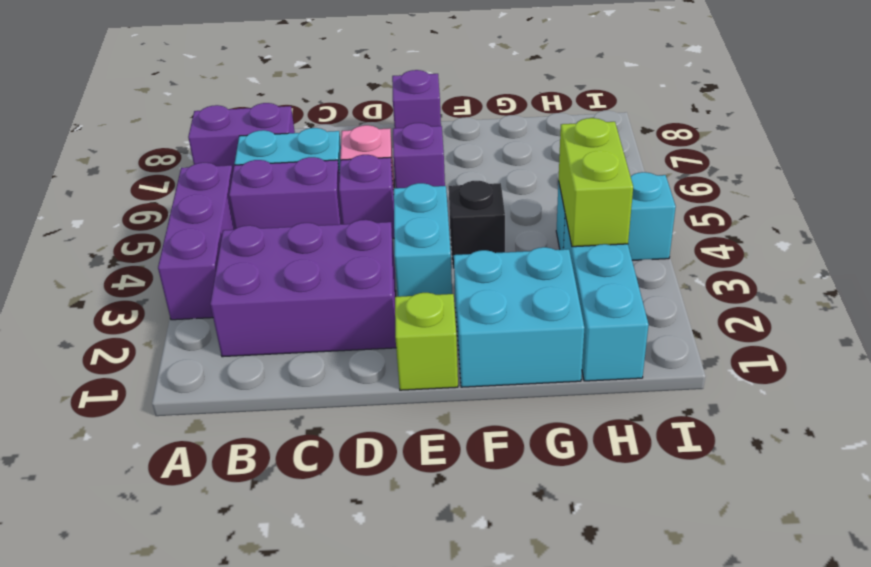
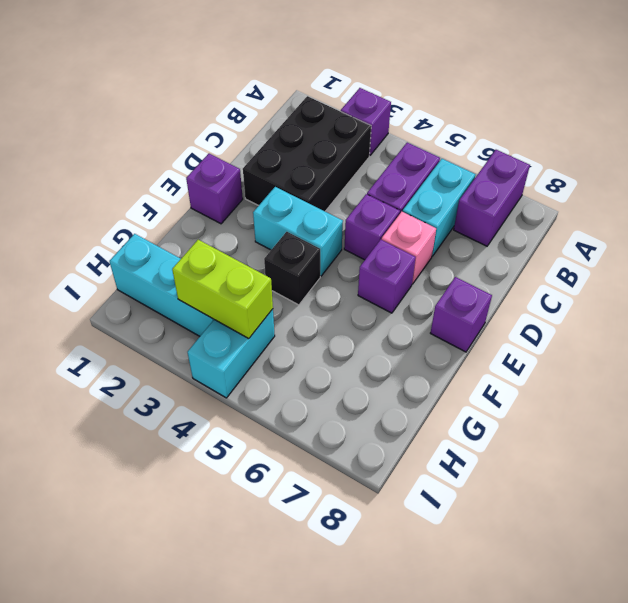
purple brick A3:A5 level 1 -> purple brick A3 level 1
purple brick B2:D3 level 1 -> black brick B2:D3 level 1
lime brick E1 level 1 -> purple brick E1 level 1
cyan brick F1:G2 level 1 -> none

